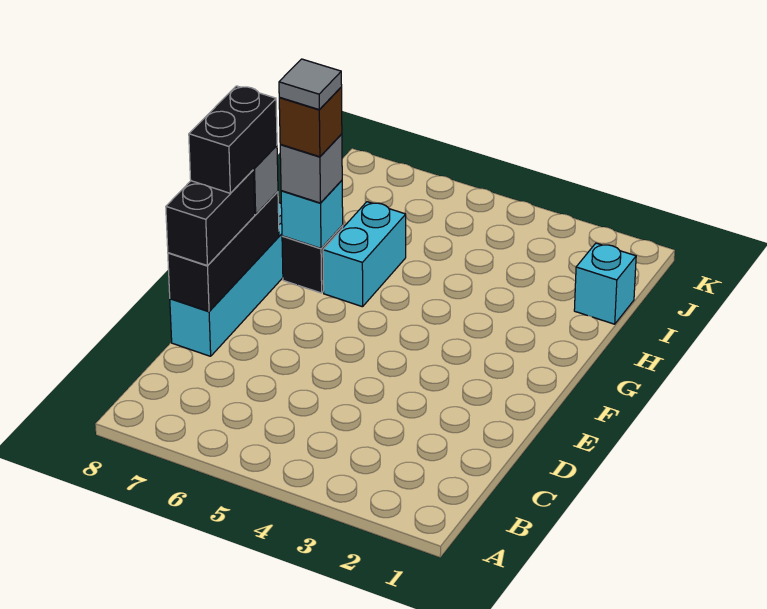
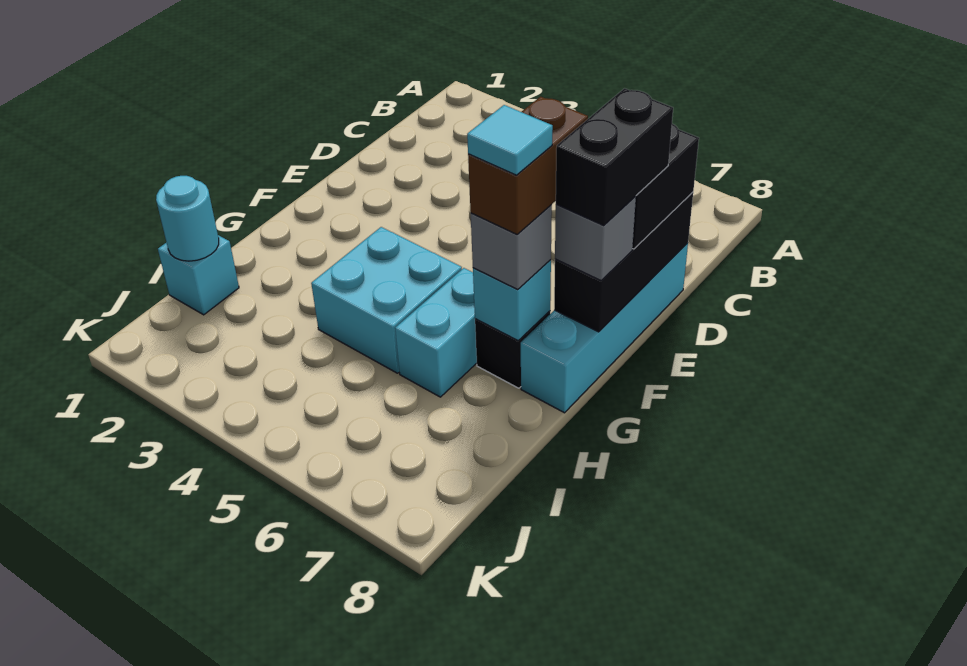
none -> cyan brick G4:H5 level 1
brown brick G7 level 4 -> brown brick F7:G7 level 4
grey tile G7 level 5 -> cyan tile G7 level 5
none -> cyan round brick I1 level 2

